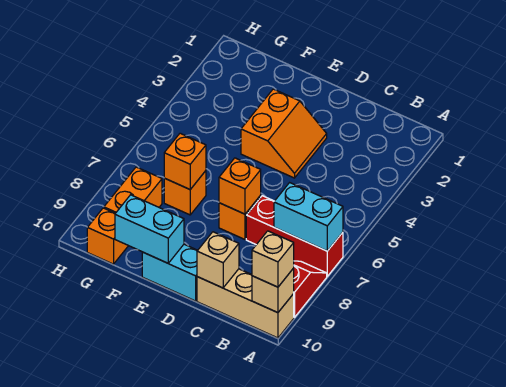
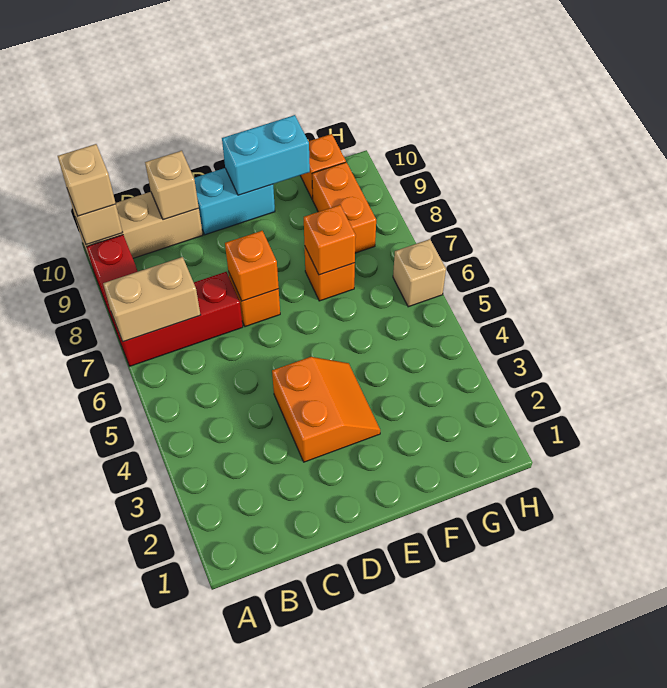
cyan brick A7:B7 level 2 -> tan brick A7:B7 level 2
orange slope D3:E4 level 1 top E -> orange slope D3:E4 level 1 top D
none -> tan brick H6 level 1

